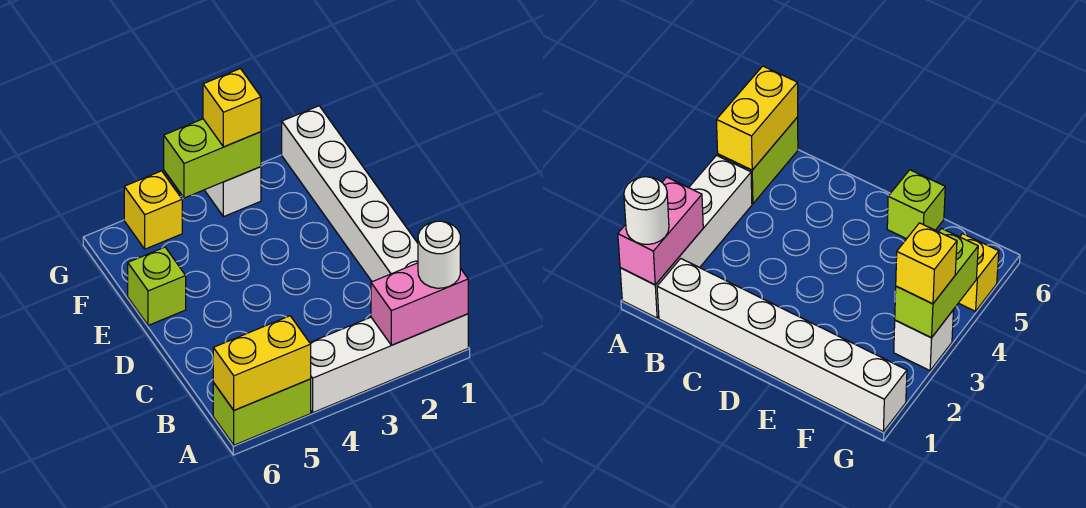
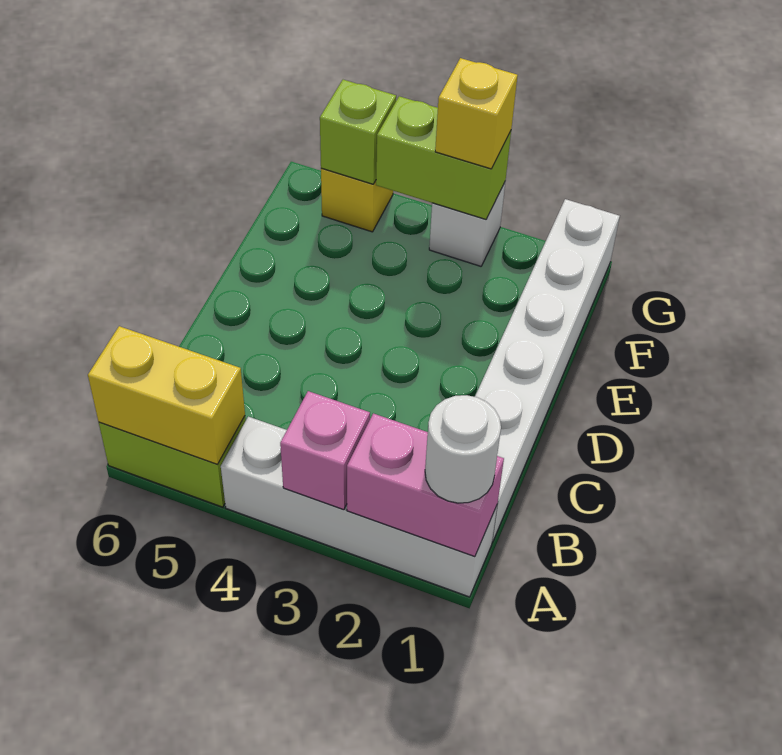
none -> pink brick A3 level 2
lime brick E6 level 1 -> lime brick G5 level 2

